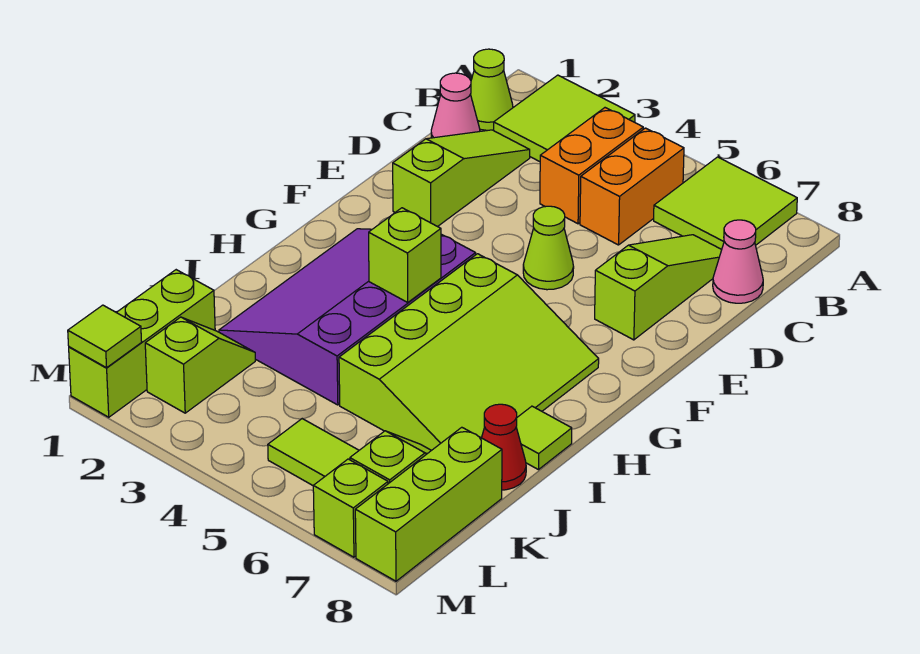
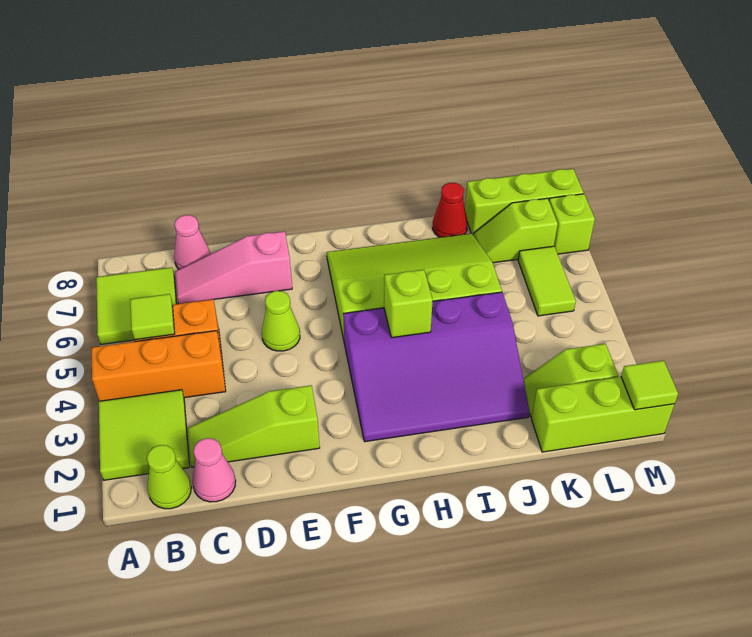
orange brick B4:C4 level 1 -> orange brick A4:C4 level 1
lime slope C7:E7 level 1 top E -> pink slope C7:E7 level 1 top E
lime tile I8 level 1 -> lime tile B5 level 2

